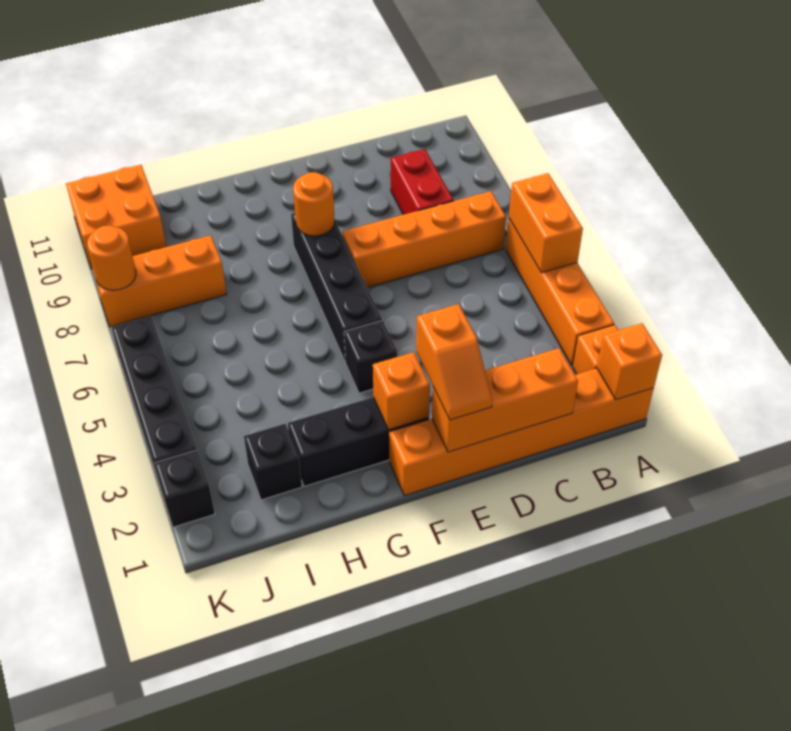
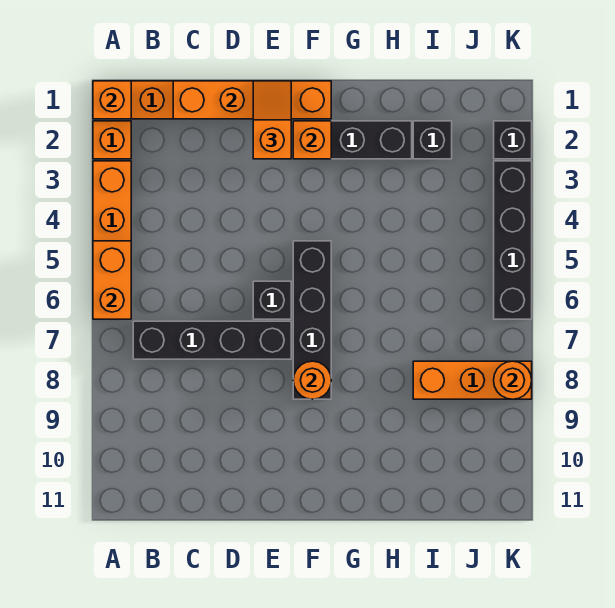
orange brick B7:E7 level 1 -> black brick B7:E7 level 1
red brick C8:C9 level 1 -> none
black brick F4 level 1 -> black brick E6 level 1
orange brick J10:K11 level 1 -> none

